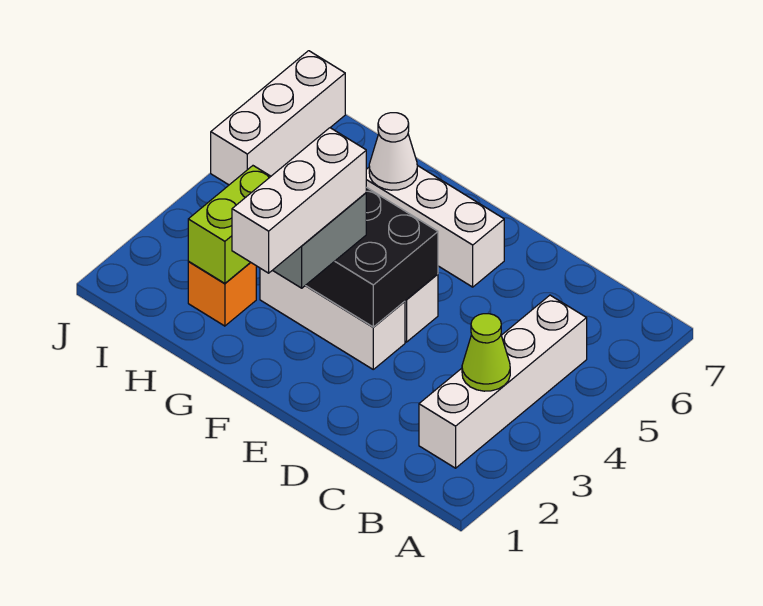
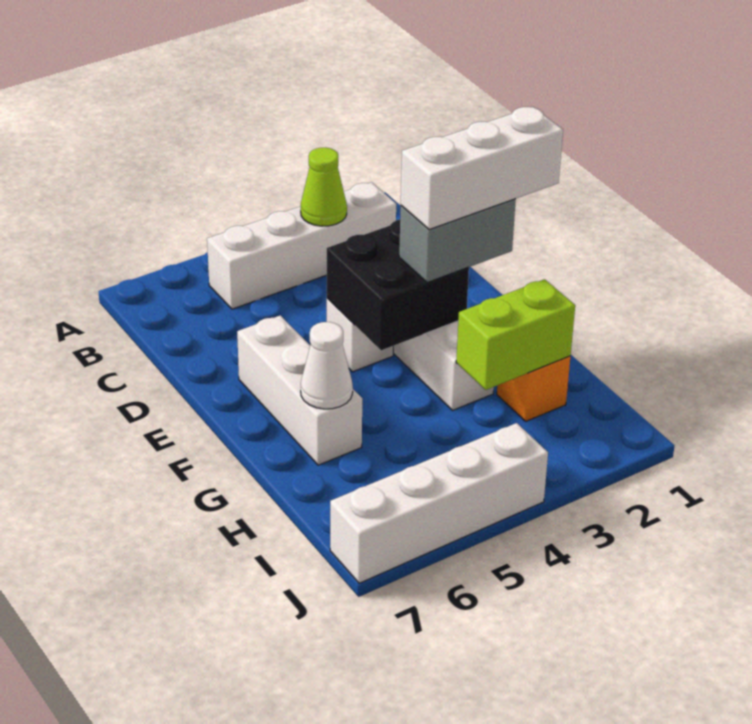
white brick J5:J7 level 1 -> white brick J4:J7 level 1

